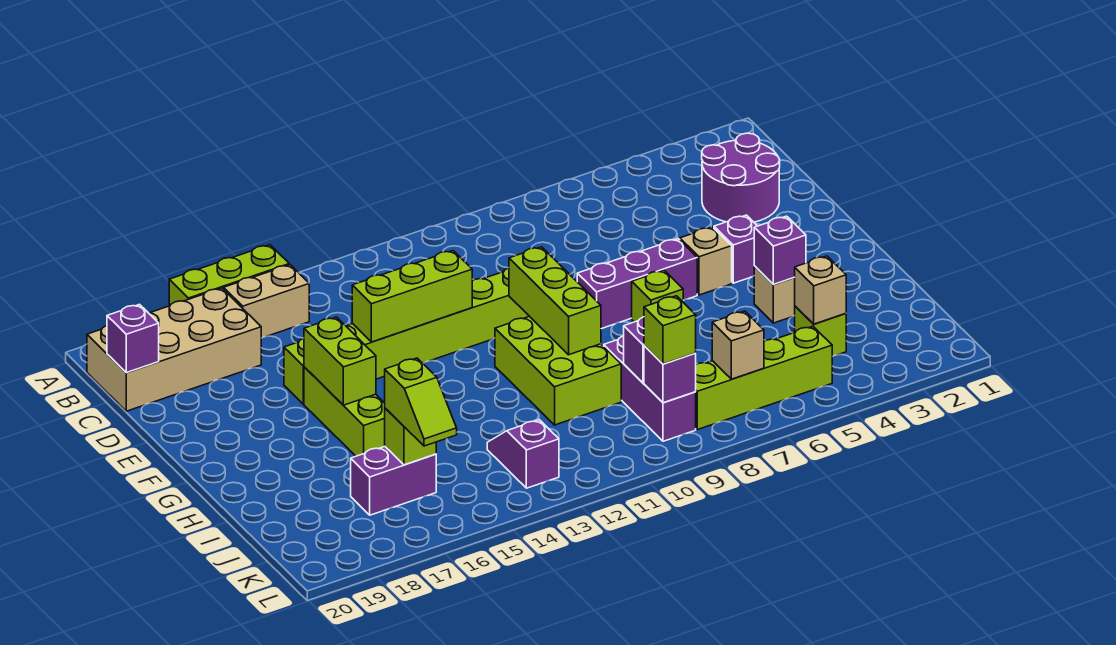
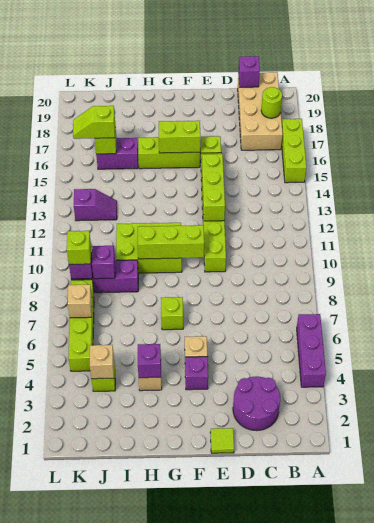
tan brick B15:B16 level 1 -> none
none -> lime round brick B18 level 2
none -> lime tile E1 level 1
purple brick F6:F8 level 1 -> purple brick A4:A6 level 1
purple brick J16:J17 level 1 -> purple brick I16:J16 level 1

